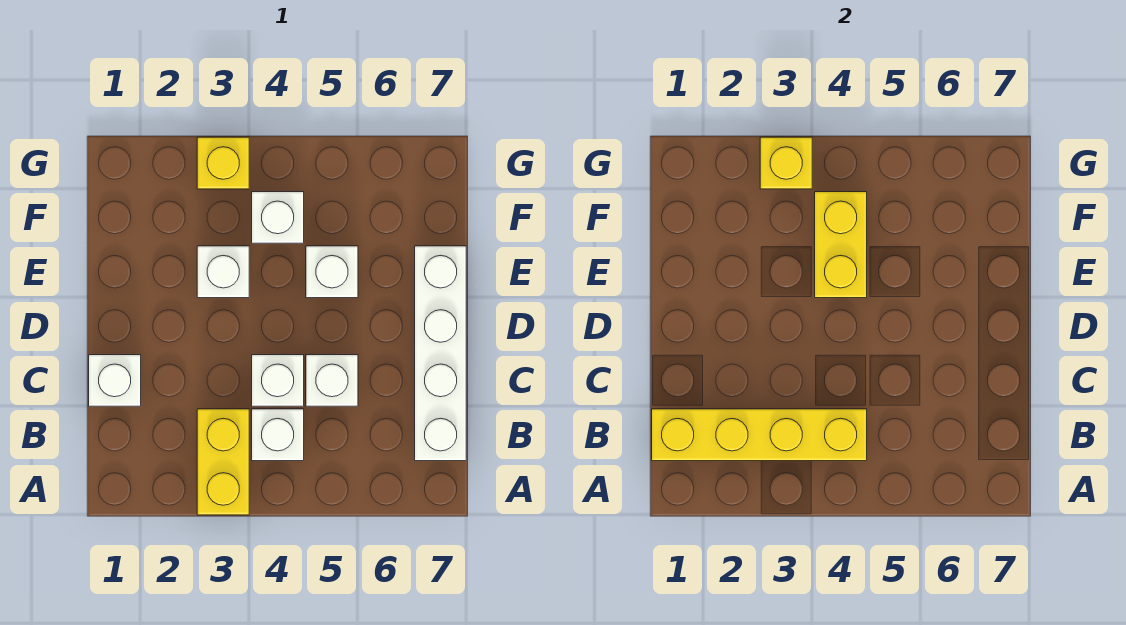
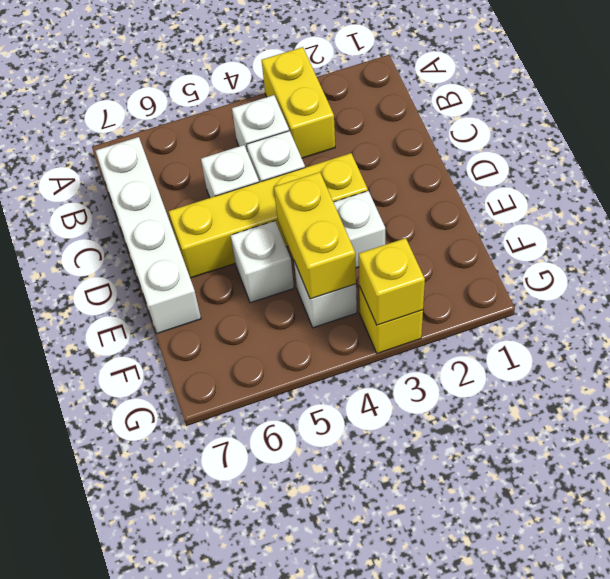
yellow brick B1:B4 level 2 -> yellow brick D3:D6 level 1
white brick C1 level 1 -> none

